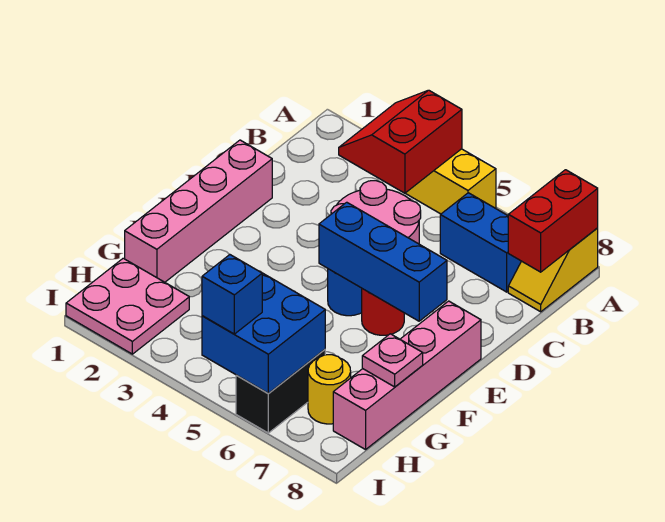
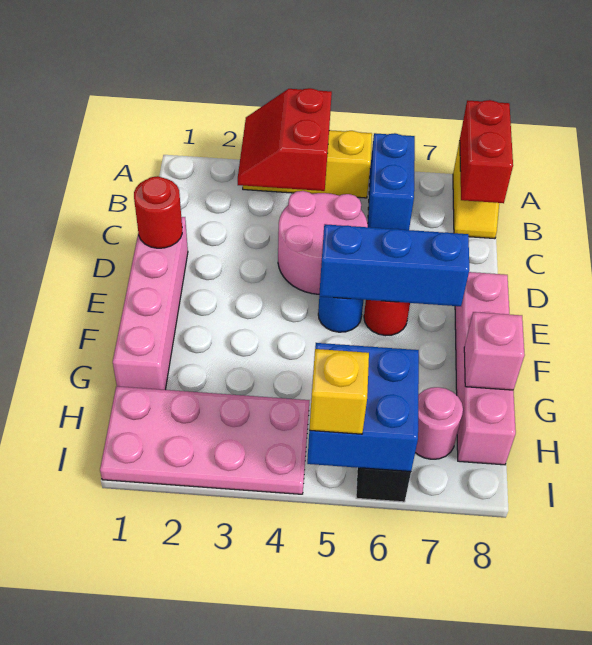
blue brick B6:B7 level 1 -> blue brick A6:B6 level 1
none -> red round brick D1 level 2
pink plate G8 level 2 -> pink brick G8 level 2
pink plate H1:I2 level 1 -> pink plate H1:I4 level 1
yellow round brick H7 level 1 -> pink round brick H7 level 1
blue brick I5 level 3 -> yellow brick I5 level 3

